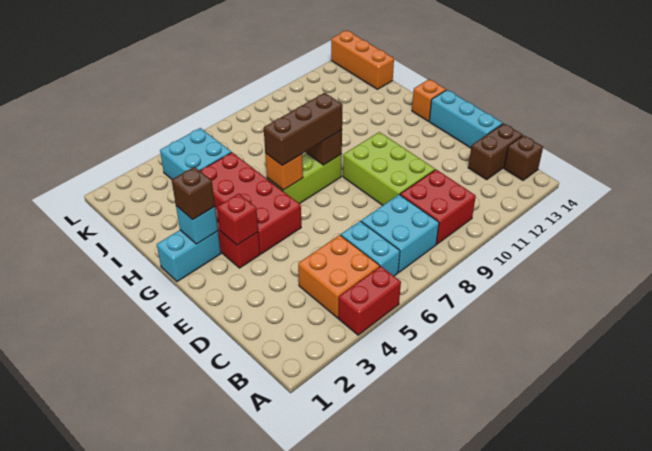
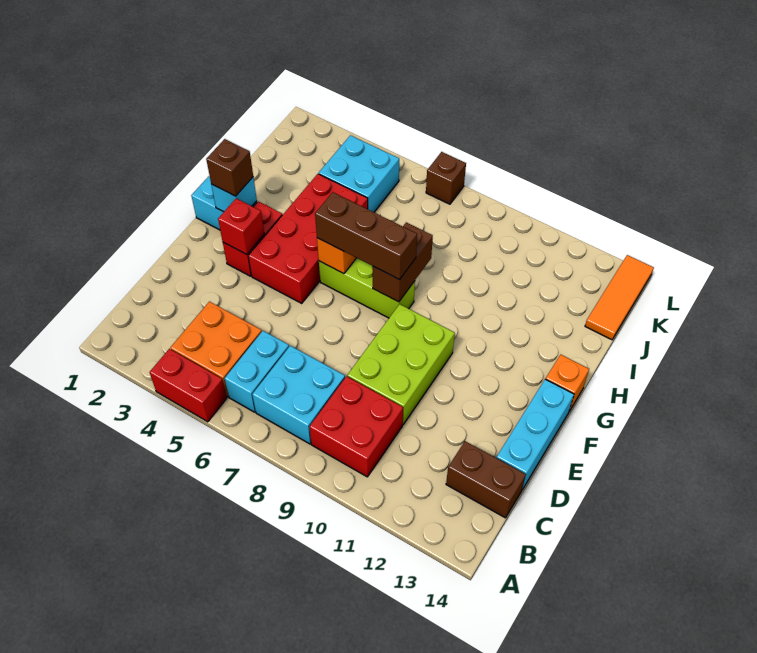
brown brick B14 level 1 -> brown brick L7 level 1
orange brick J14:L14 level 1 -> orange tile J14:L14 level 1

